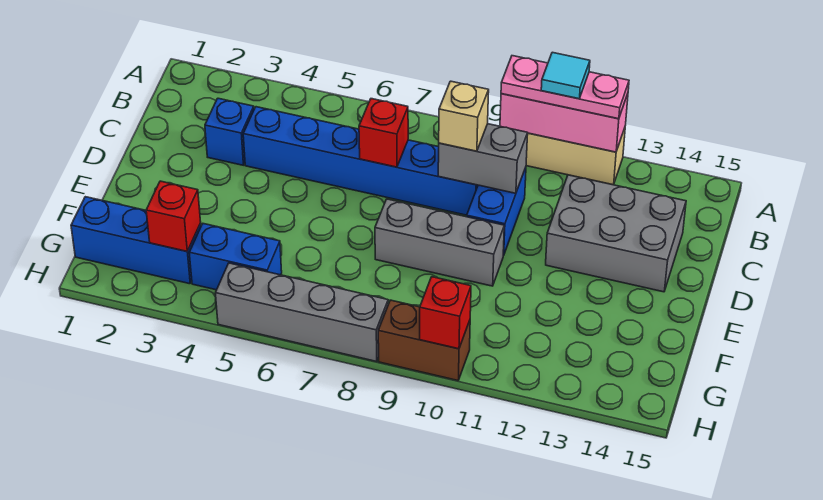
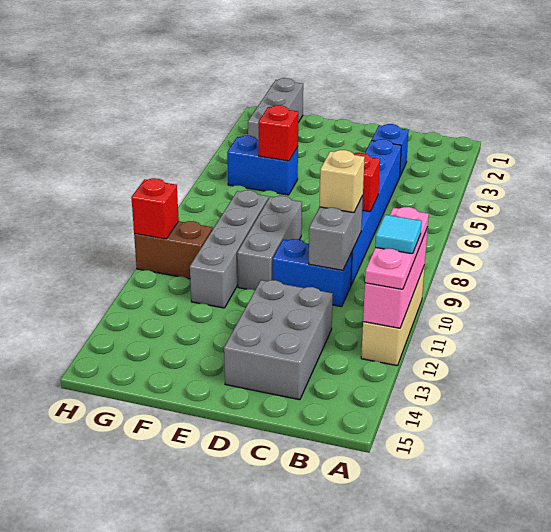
blue brick G1:G3 level 1 -> grey brick G1:G3 level 1
red brick G3 level 2 -> red brick F5 level 2
blue brick G4:G5 level 1 -> blue brick F5:G5 level 1
grey brick H5:H8 level 1 -> grey brick F8:F11 level 1
brown brick H9:H10 level 1 -> brown brick G10:H10 level 1

